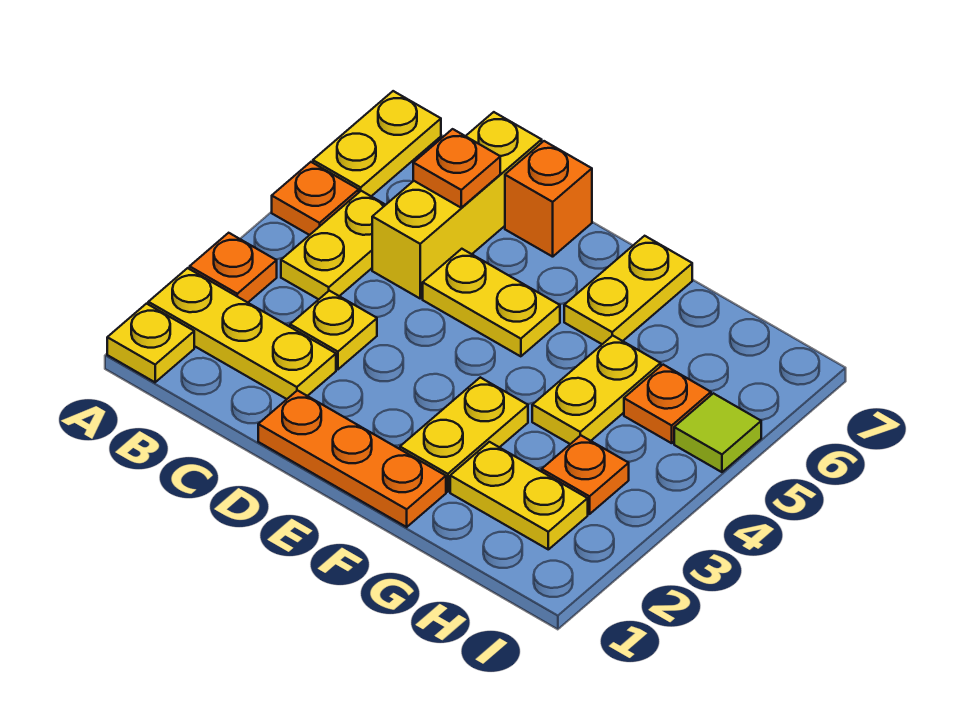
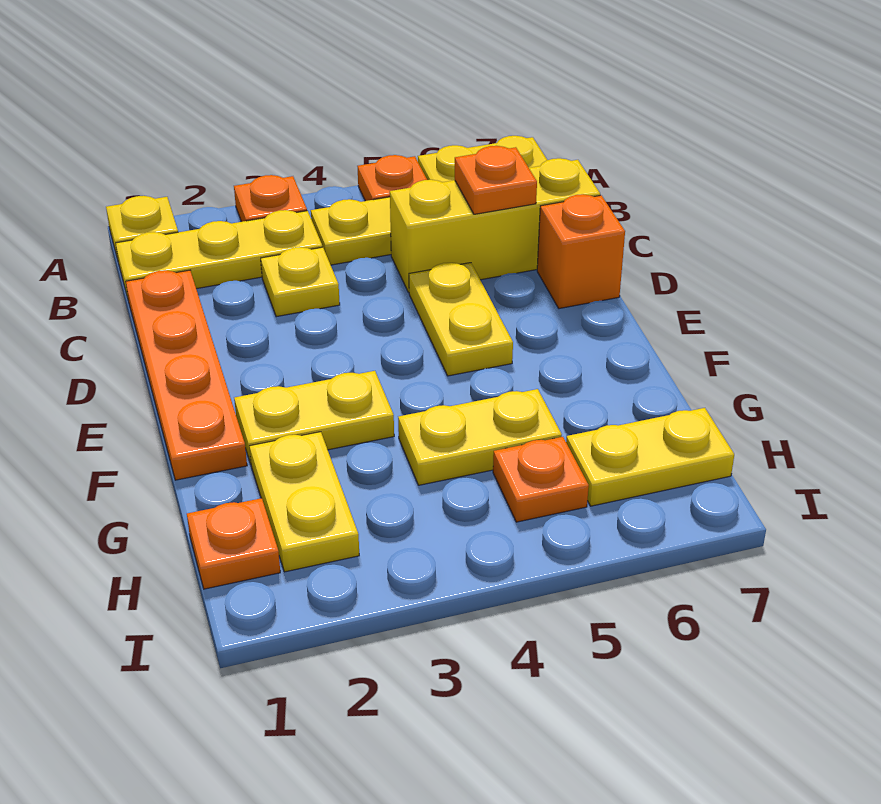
yellow plate A2:C2 level 1 -> yellow plate B1:B3 level 1
orange plate D1:F1 level 1 -> orange plate C1:F1 level 1
yellow plate F6:F7 level 1 -> yellow plate H6:H7 level 1
orange plate H3 level 1 -> orange plate H1 level 1
lime tile I5 level 1 -> none

